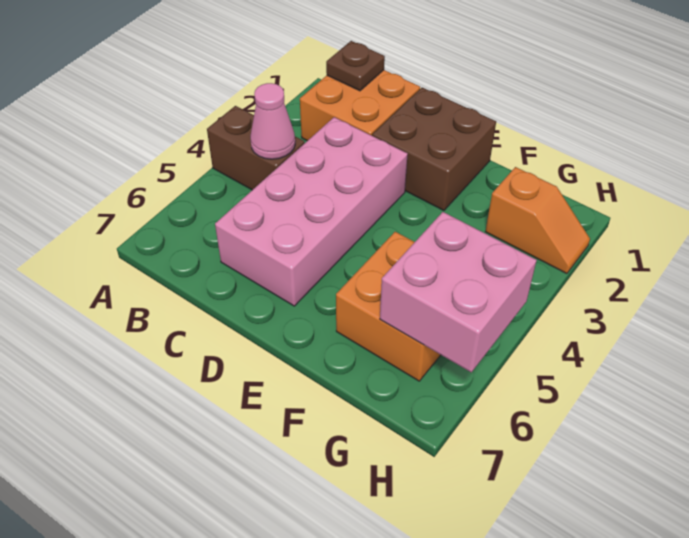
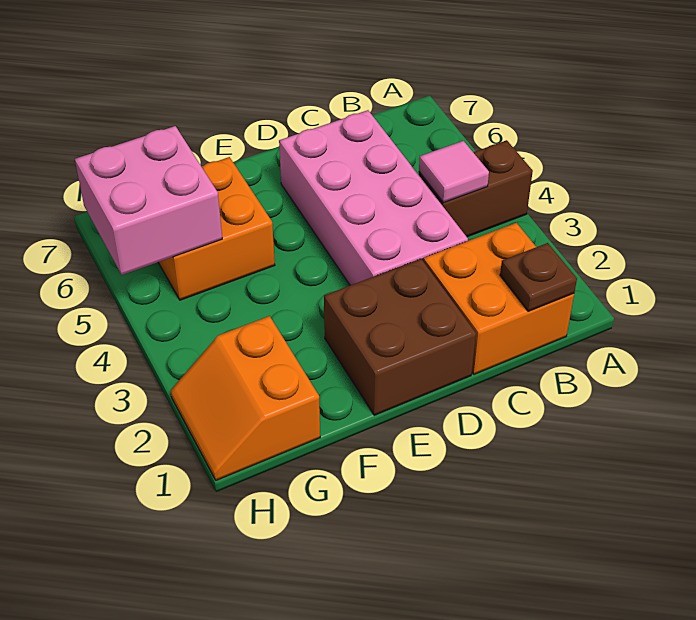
pink cone B4 level 2 -> pink tile B4 level 2
orange slope G2:H2 level 1 top G -> orange slope G1:H2 level 1 top G

